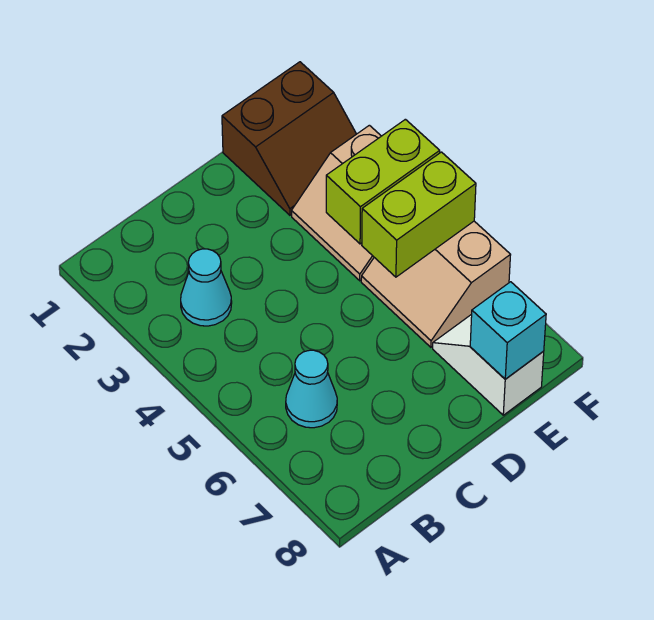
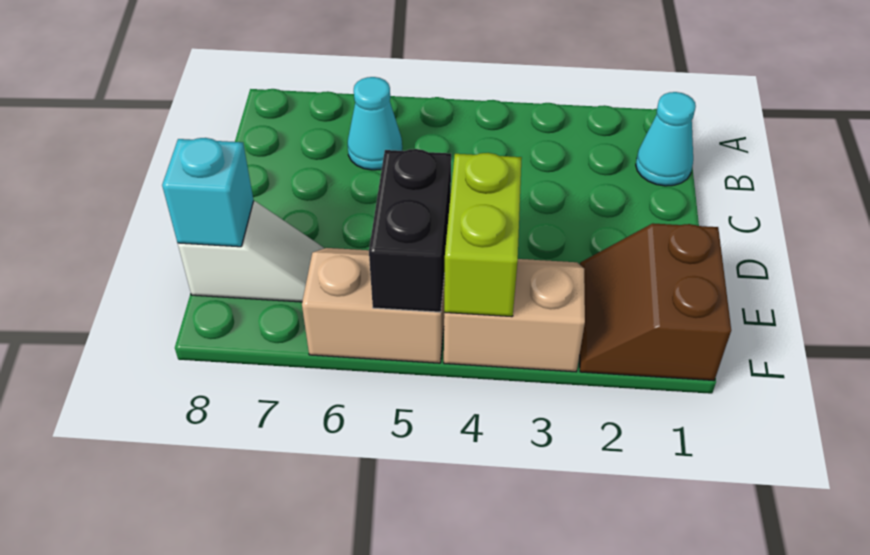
cyan cone B3 level 1 -> cyan cone B1 level 1
lime brick E5:F5 level 2 -> black brick E5:F5 level 2

